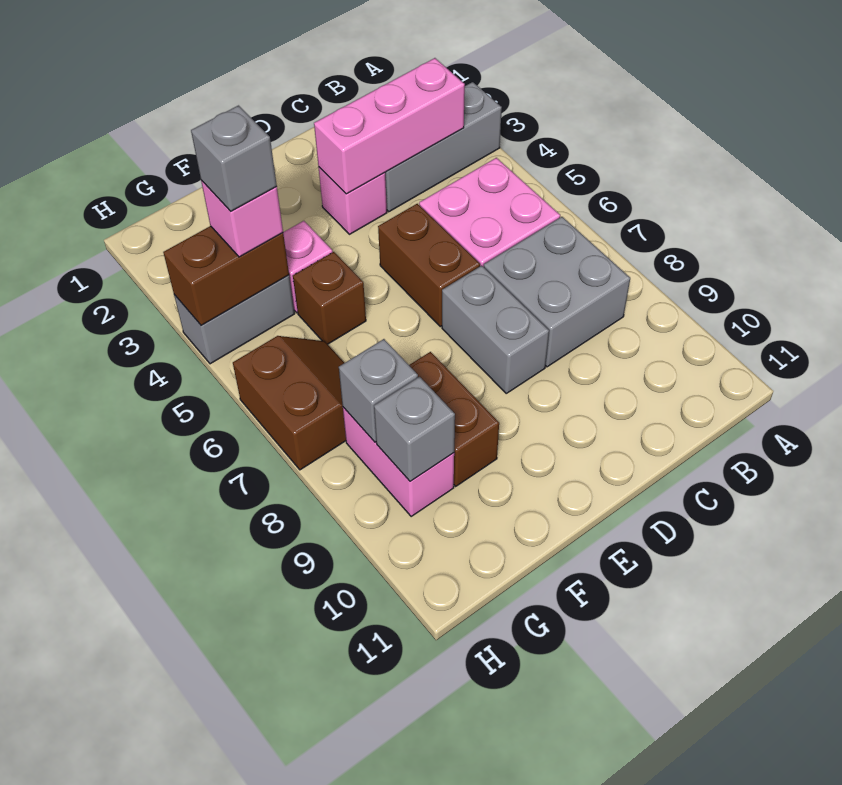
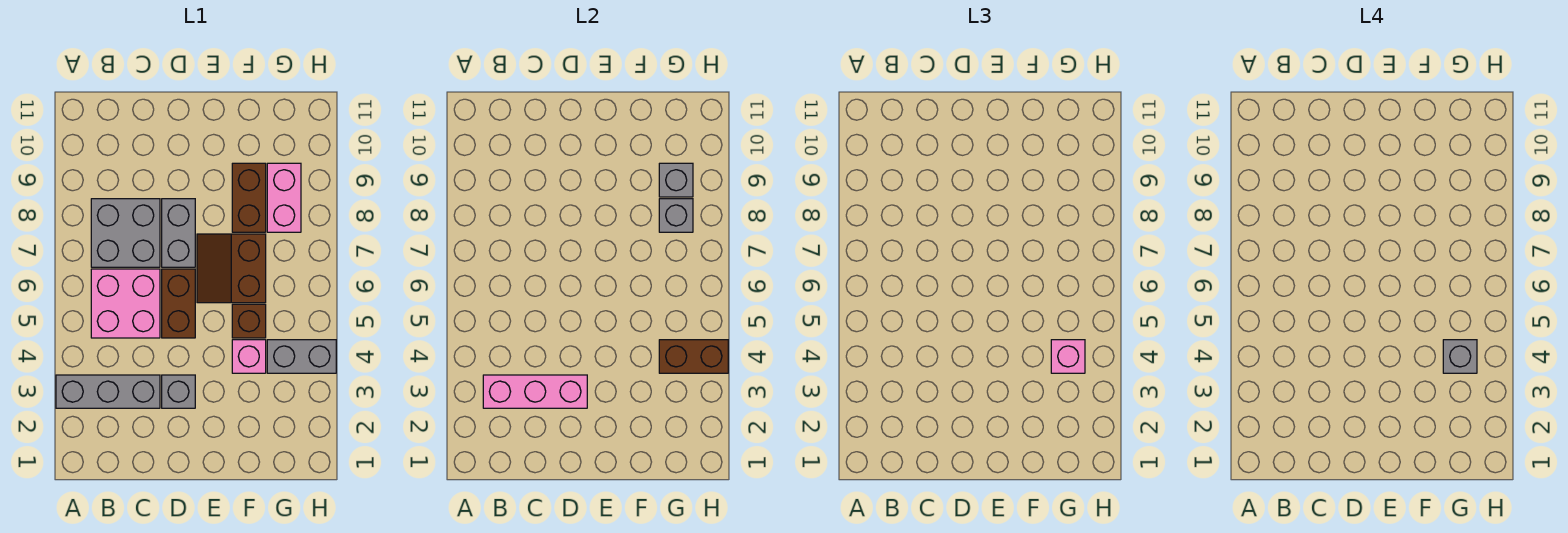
pink brick D3 level 1 -> grey brick D3 level 1
brown slope G6:H7 level 1 top H -> brown slope E6:F7 level 1 top F

